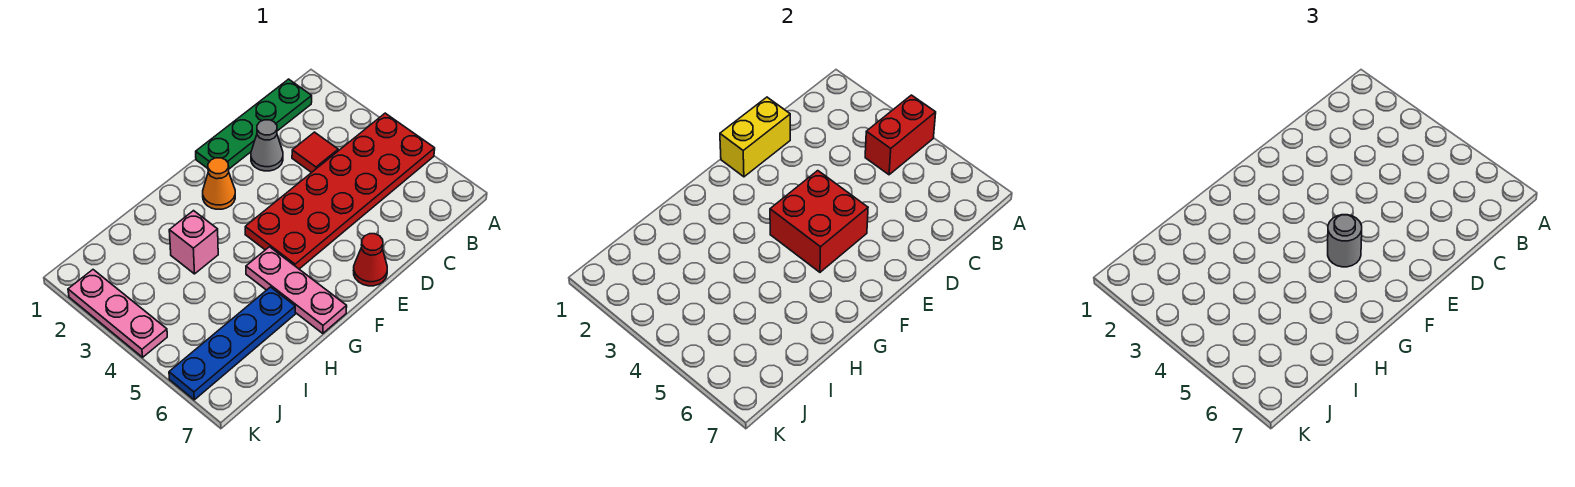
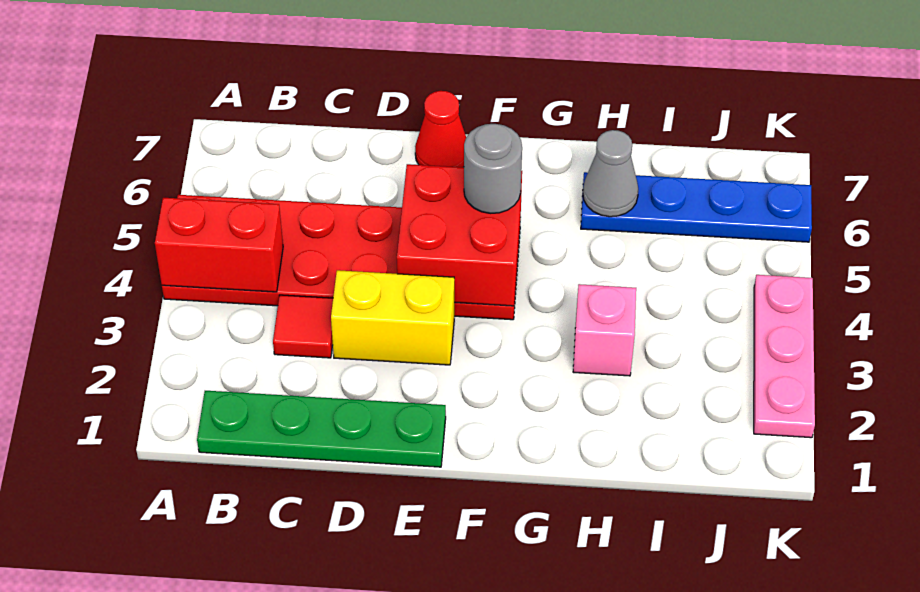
yellow brick D1:E1 level 2 -> yellow brick D3:E3 level 1
grey cone D2 level 1 -> grey cone H6 level 2
orange cone F2 level 1 -> none
pink plate G5:G7 level 1 -> none

